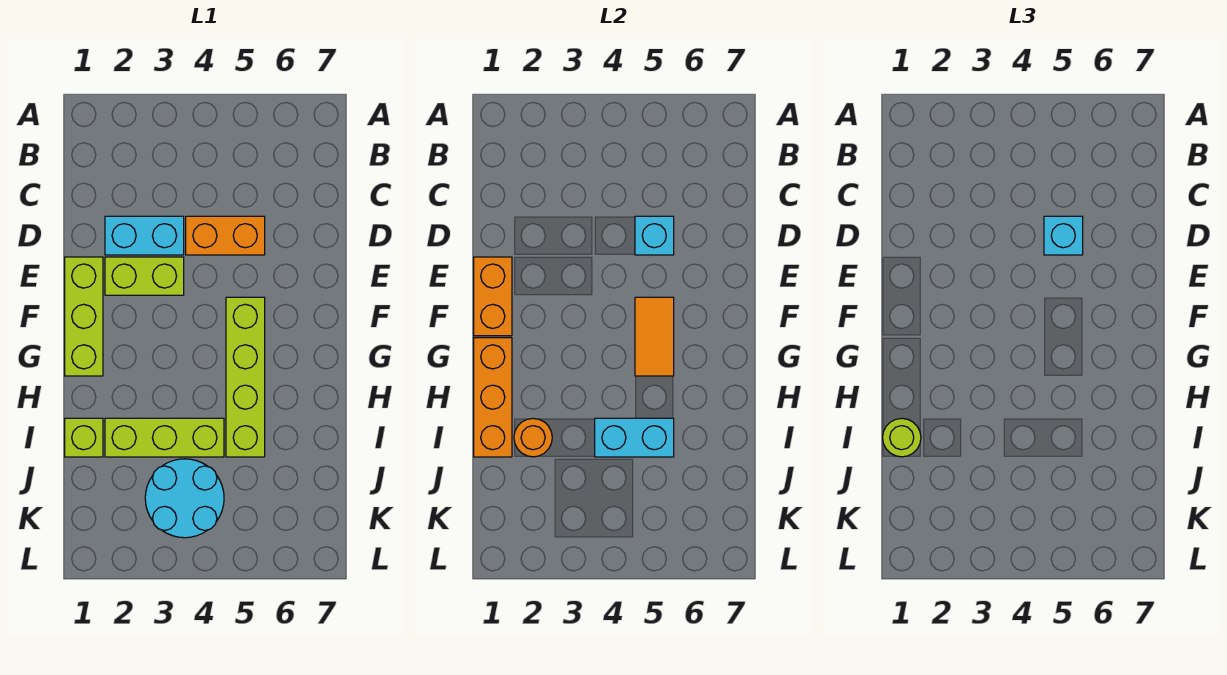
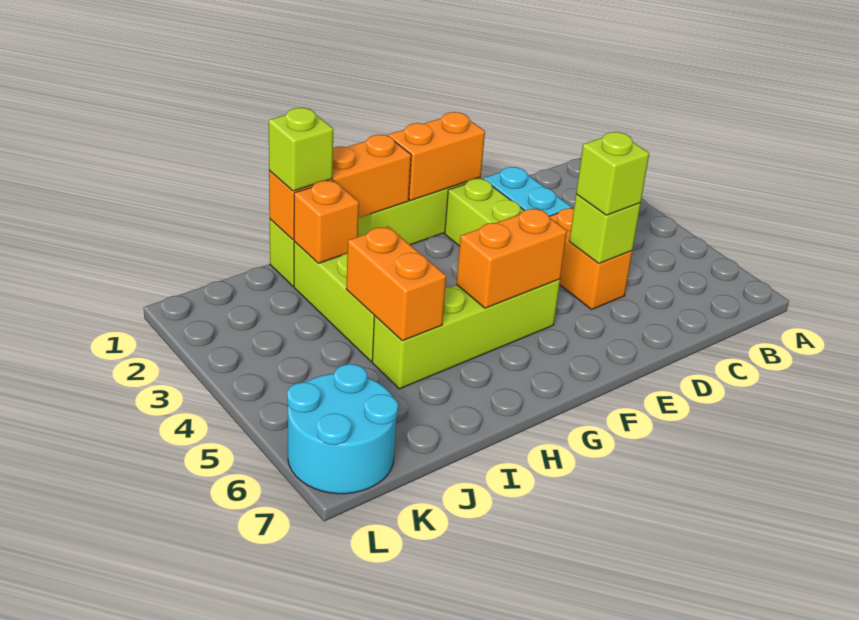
cyan brick D5 level 2 -> lime brick D5 level 2
cyan brick D5 level 3 -> lime brick D5 level 3
orange tile F5:G5 level 2 -> orange brick F5:G5 level 2
lime round brick I1 level 3 -> lime brick I1 level 3
orange round brick I2 level 2 -> orange brick I2 level 2
cyan brick I4:I5 level 2 -> orange brick I4:I5 level 2
cyan round brick J3:K4 level 1 -> cyan round brick K6:L7 level 1

